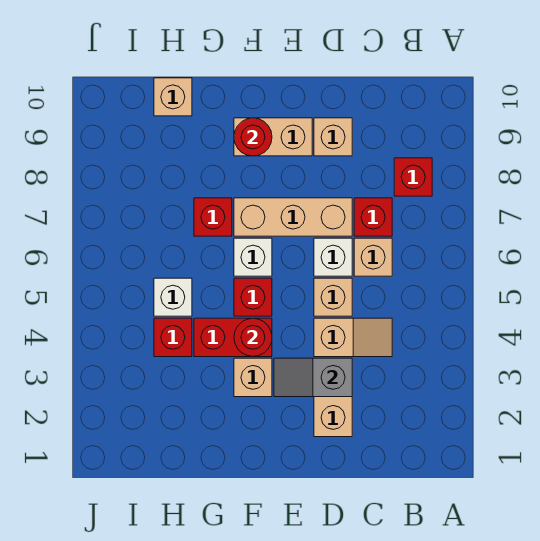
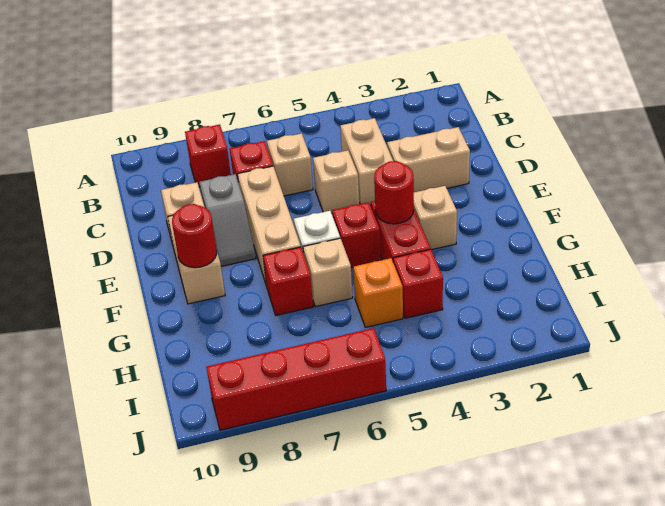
tan slope C4:D4 level 1 top D -> tan brick C4:D4 level 1
grey slope D3:E3 level 2 top D -> grey slope D8:E8 level 1 top D
white brick D6 level 1 -> none
white brick H5 level 1 -> orange brick H5 level 1
tan brick H10 level 1 -> tan brick G6 level 1
none -> red brick J6:J9 level 1

